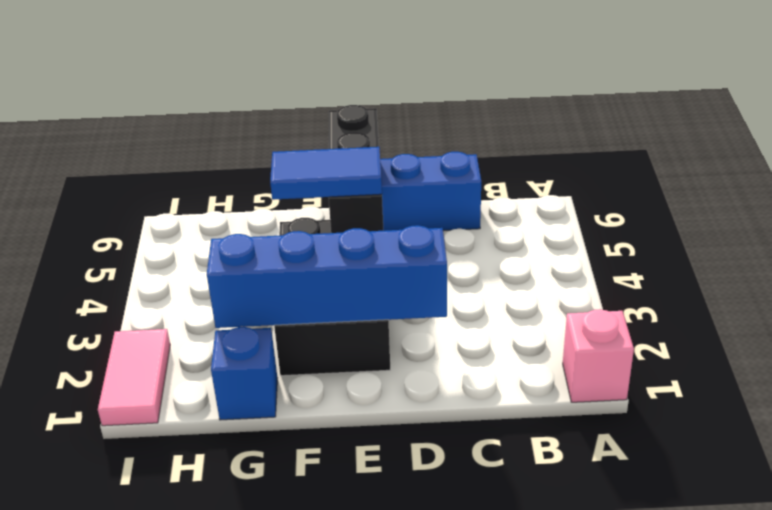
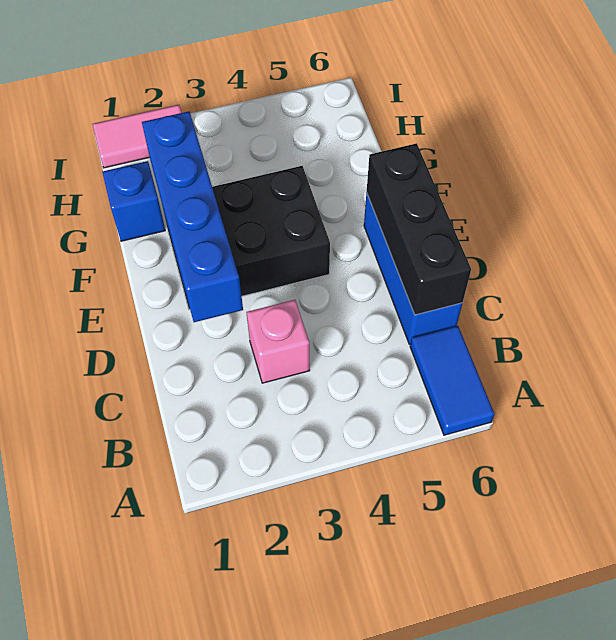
pink brick A1 level 1 -> pink brick C3 level 1
black brick E4:E6 level 2 -> black brick C6:E6 level 2
blue tile E4:F4 level 3 -> blue tile A6:B6 level 1

